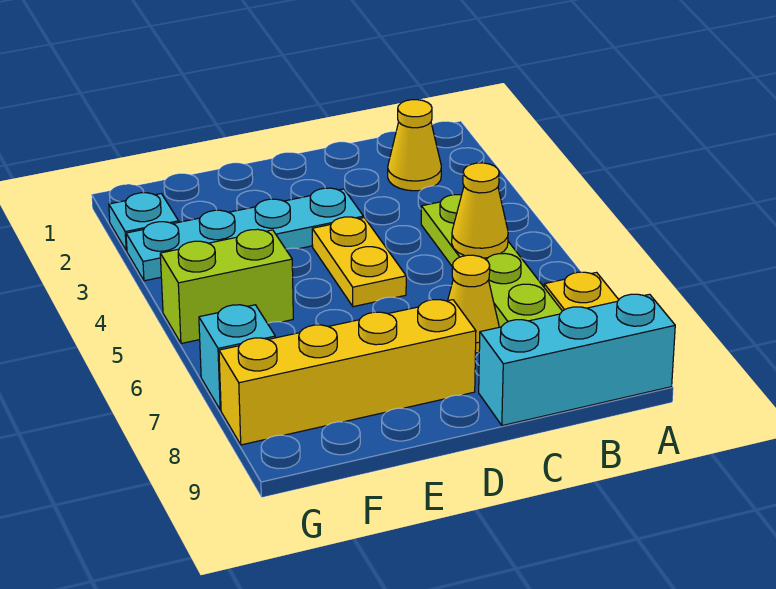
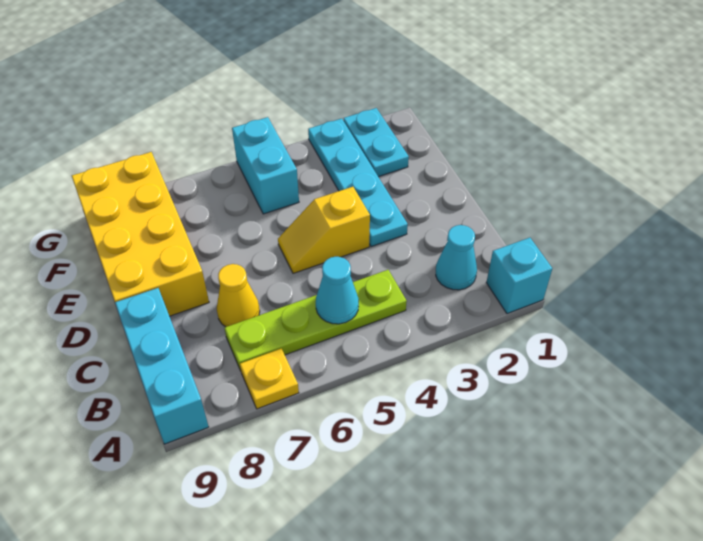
yellow cone B2 level 1 -> cyan cone B2 level 1
yellow cone B5 level 2 -> cyan cone B5 level 2
yellow plate D4:D5 level 1 -> yellow slope D4:D5 level 1 top 4
yellow brick D8:G8 level 1 -> yellow brick D8:G9 level 1
lime brick F5:G5 level 1 -> cyan brick F5:G5 level 1
cyan plate G2 level 1 -> cyan plate F2:G2 level 1
cyan brick G7 level 1 -> cyan brick A1 level 1

